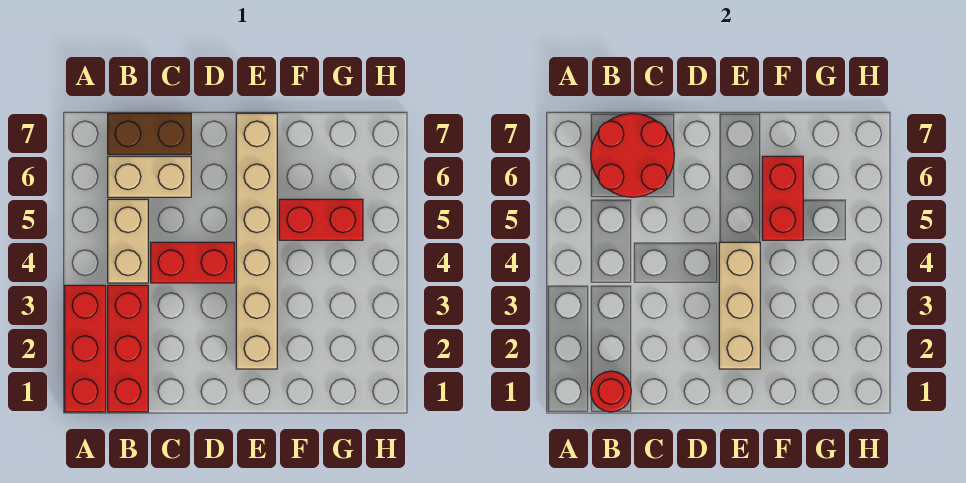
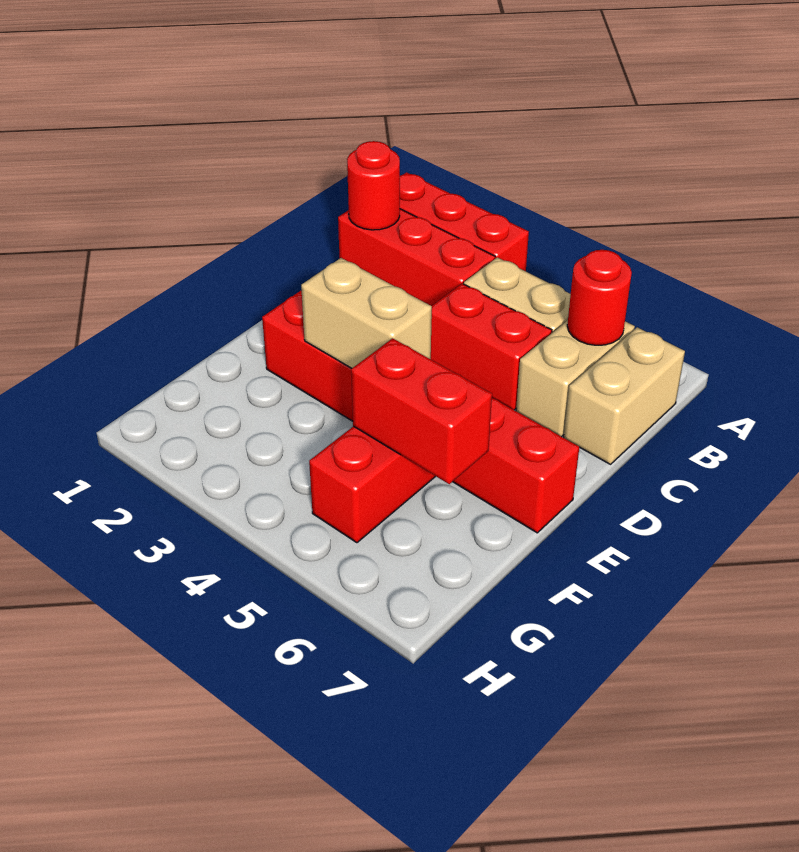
red round brick B6:C7 level 2 -> red round brick B6 level 2
brown brick B7:C7 level 1 -> tan brick B7:C7 level 1
red brick C4:D4 level 1 -> red brick C4:C5 level 1
tan brick E2:E7 level 1 -> red brick E2:E7 level 1
tan brick E2:E4 level 2 -> tan brick E3:E4 level 2

